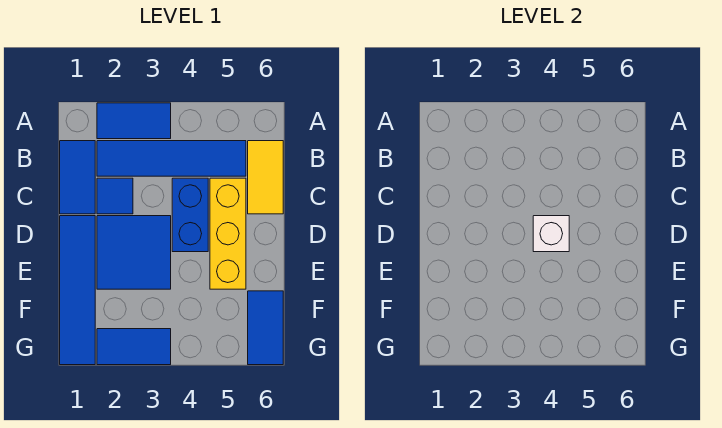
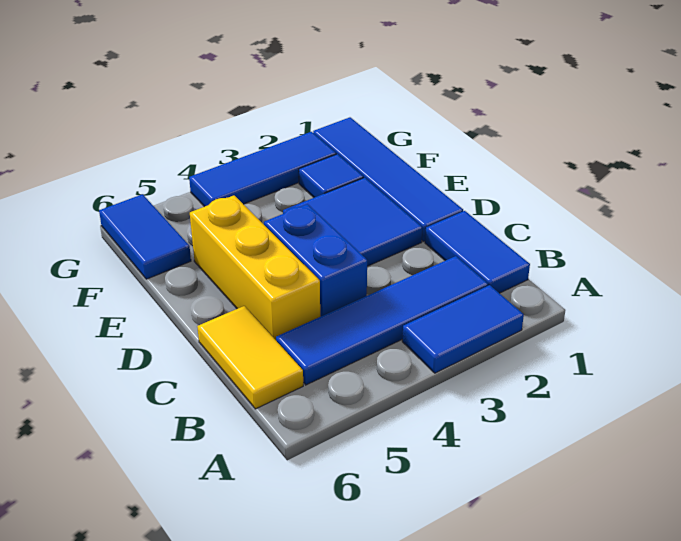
blue tile C2 level 1 -> blue tile F2 level 1
white brick D4 level 2 -> none
blue tile G2:G3 level 1 -> blue tile G2:G4 level 1

